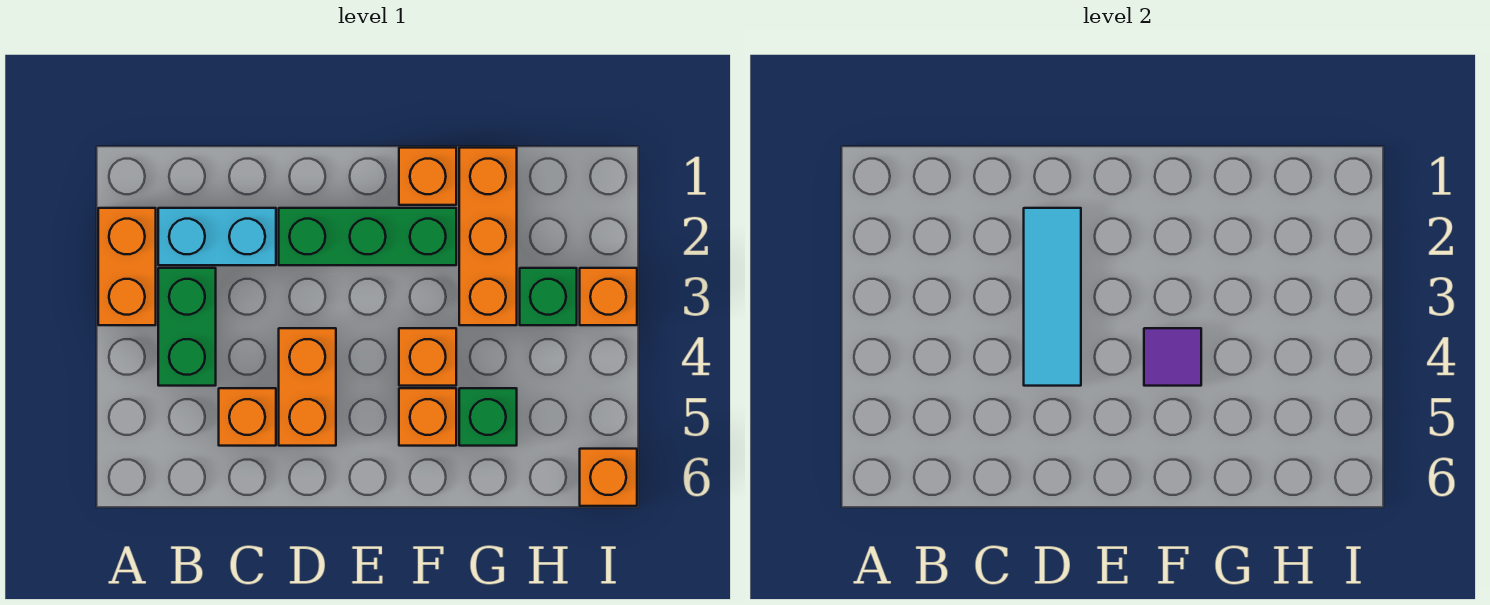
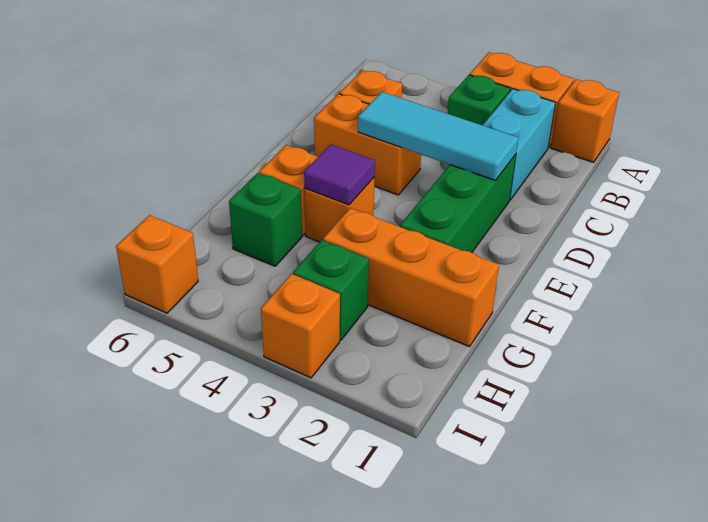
green brick B3:B4 level 1 -> green brick B3 level 1
orange brick F1 level 1 -> orange brick A1 level 1

